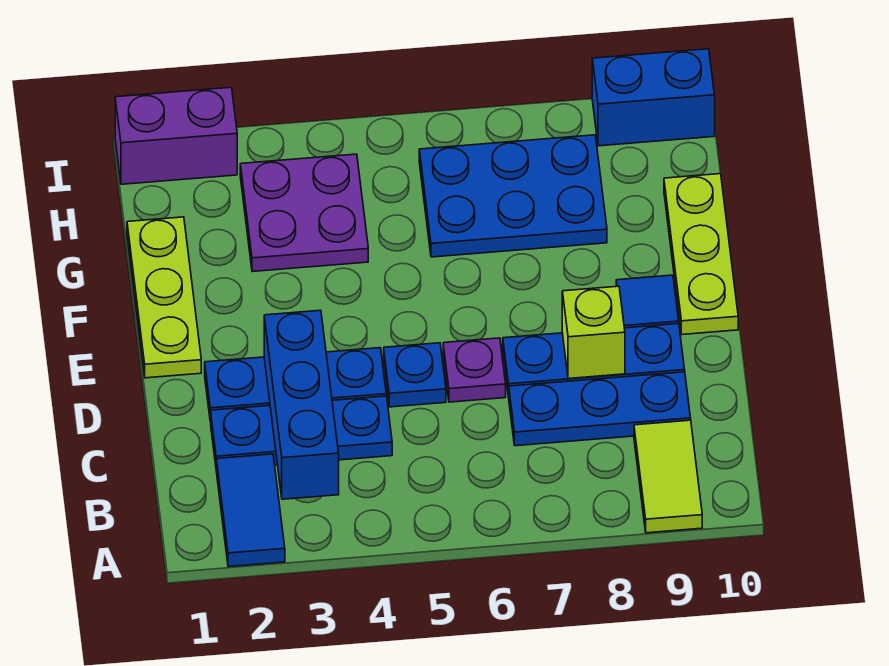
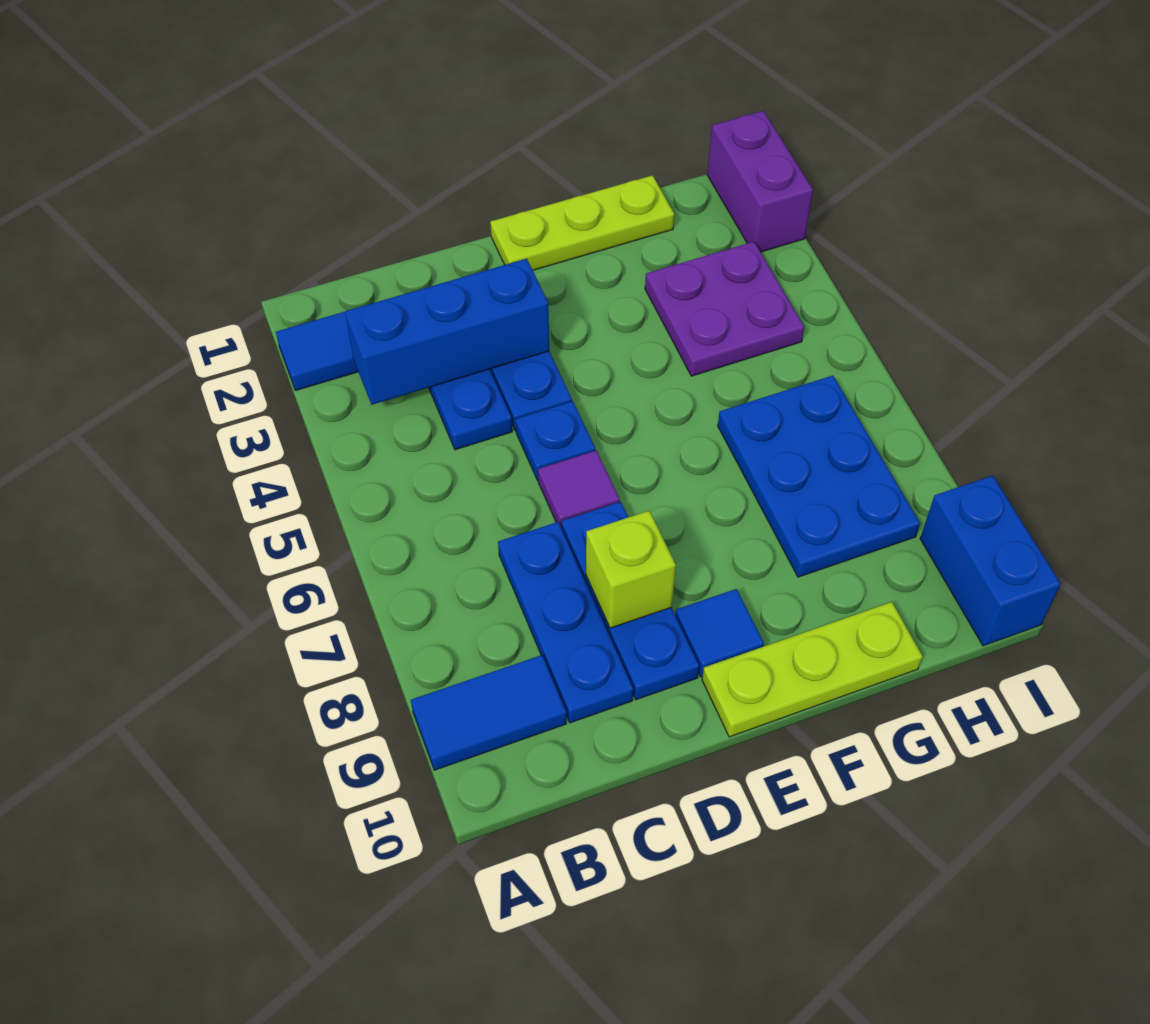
lime tile A9:B9 level 1 -> blue tile A9:B9 level 1
purple plate D6 level 1 -> purple tile D6 level 1

